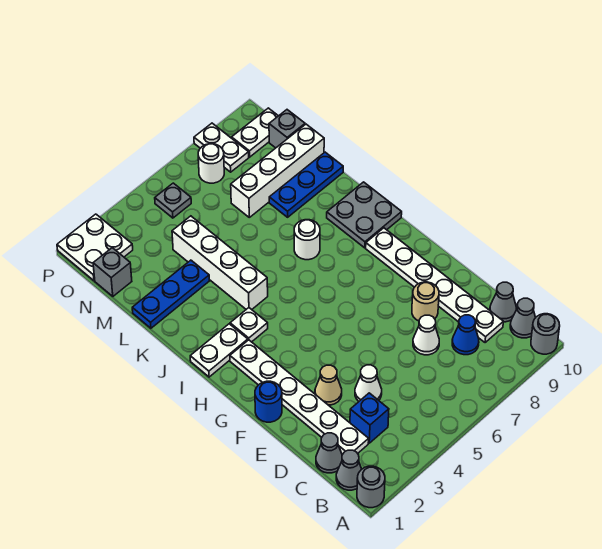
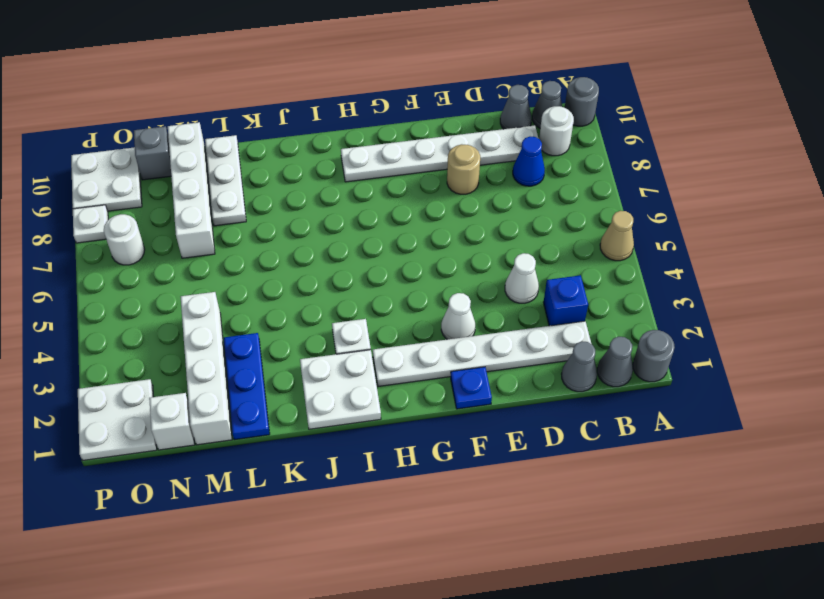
white cone D7 level 1 -> white cone F3 level 1
tan cone E3 level 1 -> tan cone A5 level 1
blue round brick F1 level 1 -> blue plate F1 level 1
white plate I1:I2 level 1 -> white plate I1:J2 level 1
grey plate I9:J10 level 1 -> none
white brick J4:M4 level 1 -> white brick M1:M4 level 1
white round brick J7 level 1 -> white round brick B9 level 1
blue plate L8:L10 level 1 -> white plate L8:L10 level 1
grey brick N1 level 1 -> white brick N1 level 1
grey plate O5 level 1 -> none
white plate O8:P8 level 1 -> white plate P8 level 1
white plate O9:O10 level 1 -> white plate O9:P10 level 1

